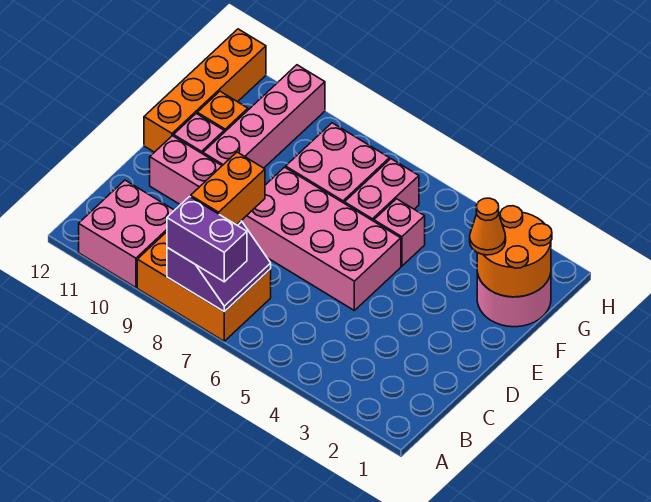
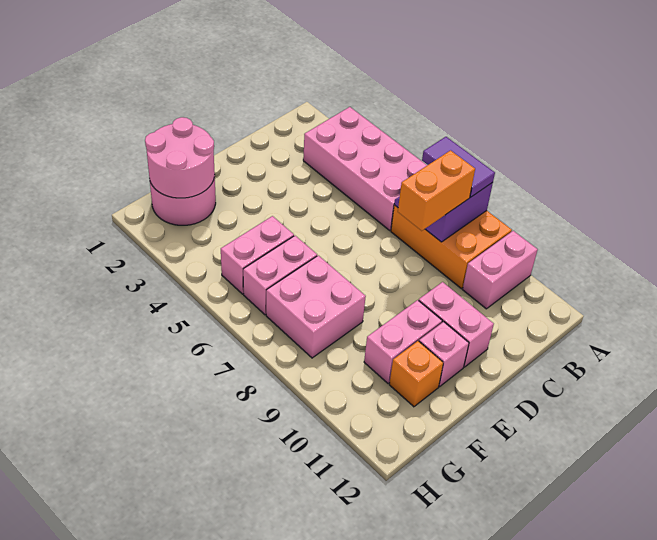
purple brick A7:A8 level 3 -> purple tile A7:A8 level 3
pink brick A10:B11 level 1 -> pink brick A10:B10 level 1
pink brick D5:E8 level 1 -> pink brick A3:B6 level 1
pink brick E10:H10 level 1 -> pink brick E10:F10 level 1
orange brick E12:H12 level 1 -> none
orange round brick F1:G2 level 2 -> pink round brick F1:G2 level 2
orange cone F2 level 3 -> none
pink brick F5 level 1 -> pink brick F5:G5 level 1

